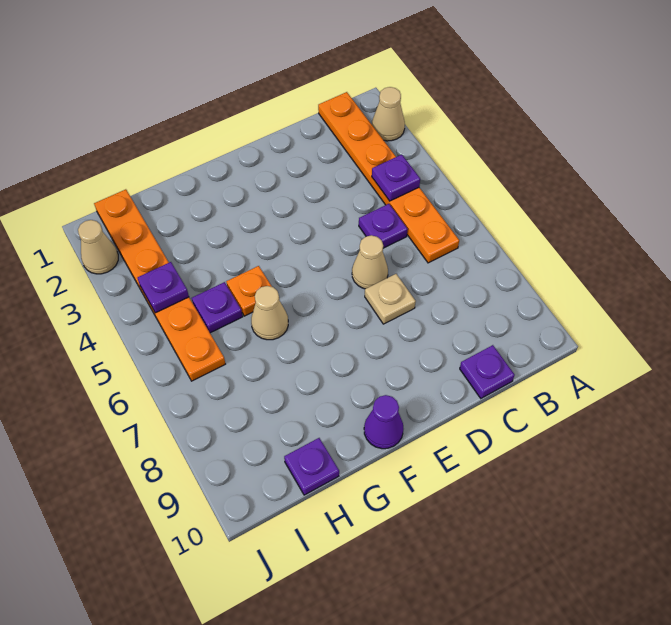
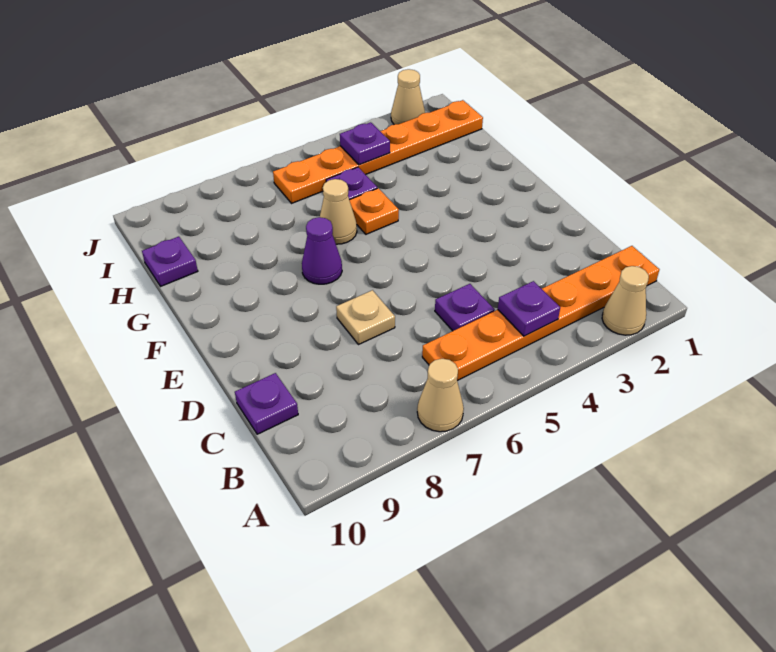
tan cone D6 level 1 -> tan cone A7 level 1
purple cone F10 level 1 -> purple cone F7 level 1

